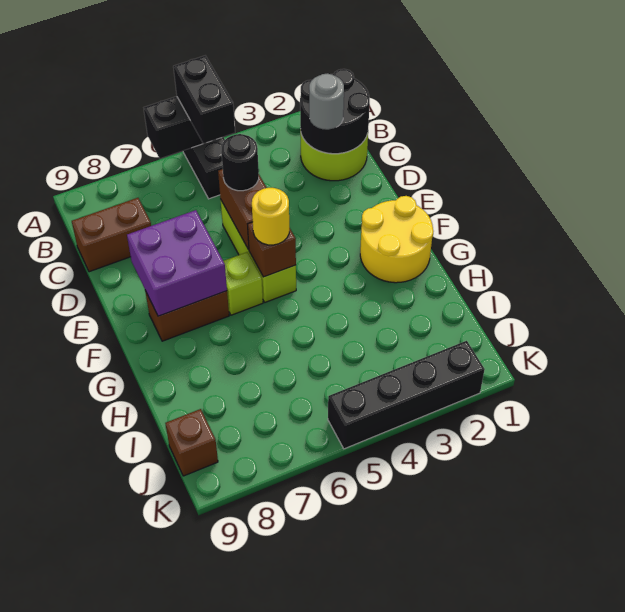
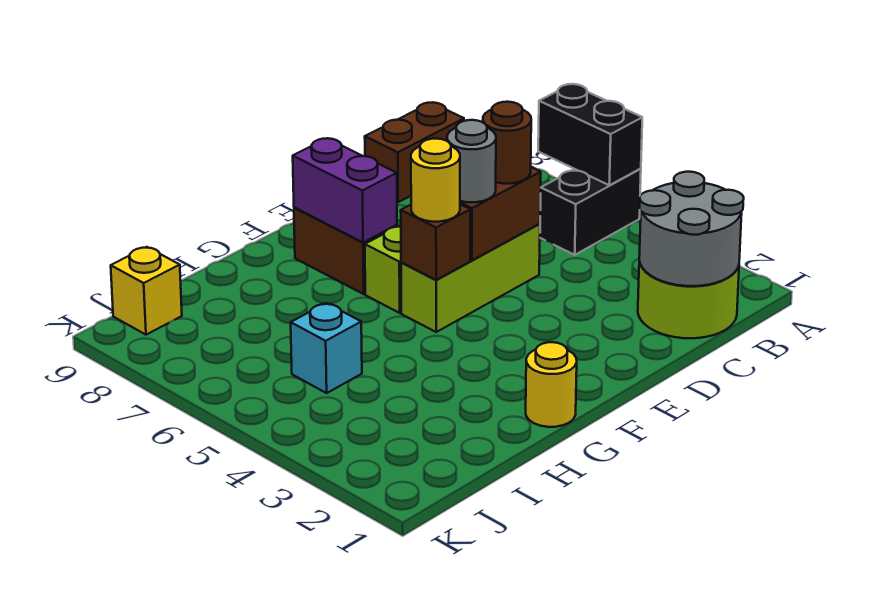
black brick A5:B5 level 3 -> none
black round brick B1:C2 level 2 -> grey round brick B1:C2 level 2
grey round brick C2 level 3 -> grey round brick E5 level 3
brown brick C8:C9 level 1 -> brown brick B9:C9 level 1
black round brick D5 level 3 -> brown round brick D5 level 3
purple brick E7:F8 level 2 -> purple brick F7:F8 level 2
yellow round brick F1:G2 level 1 -> yellow round brick G1 level 1
none -> cyan brick I5 level 1
brown brick J9 level 1 -> yellow brick J9 level 1
black brick K2:K5 level 1 -> none

